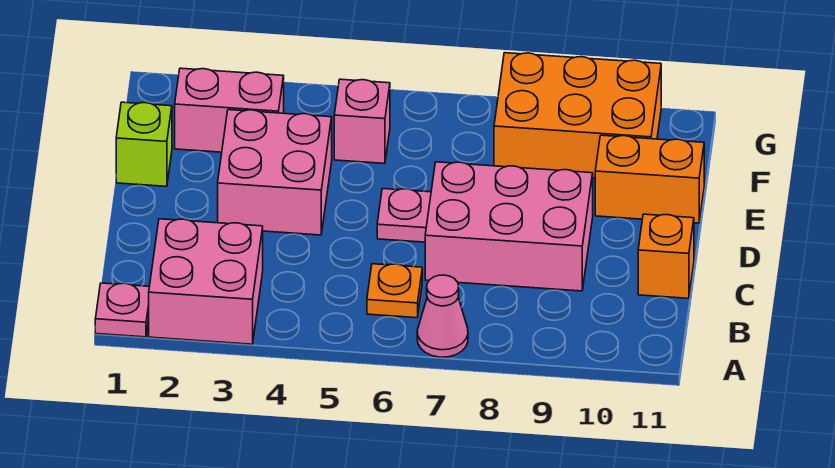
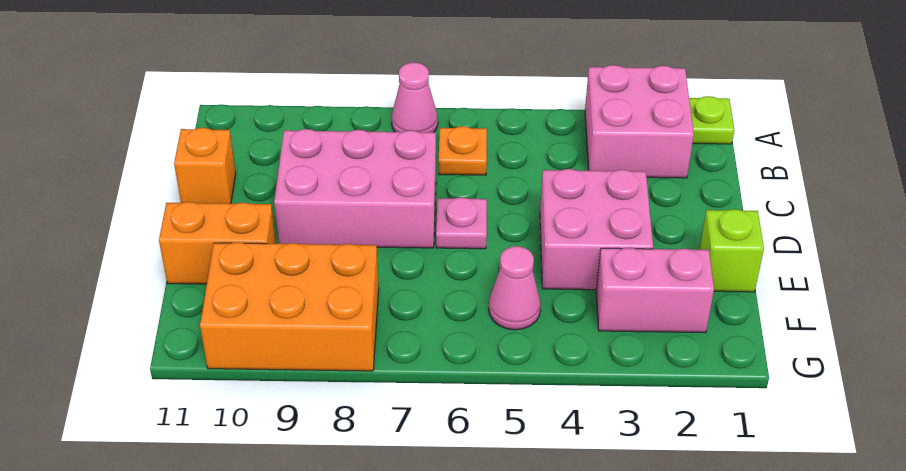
pink plate A1 level 1 -> lime plate A1 level 1
pink brick F5 level 1 -> pink cone F5 level 1

